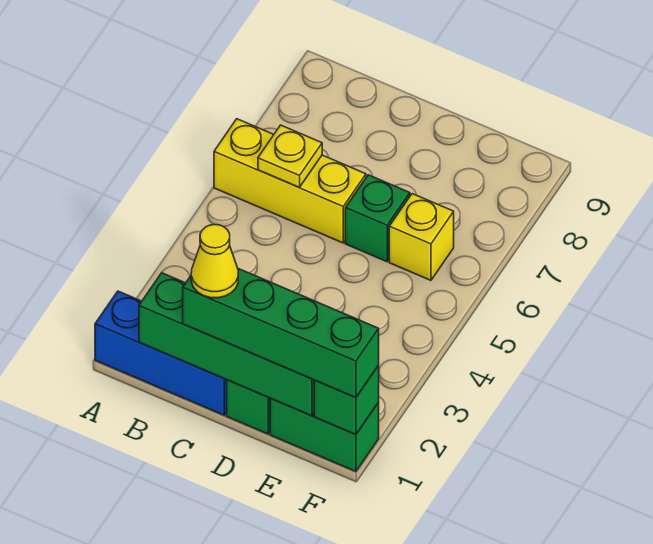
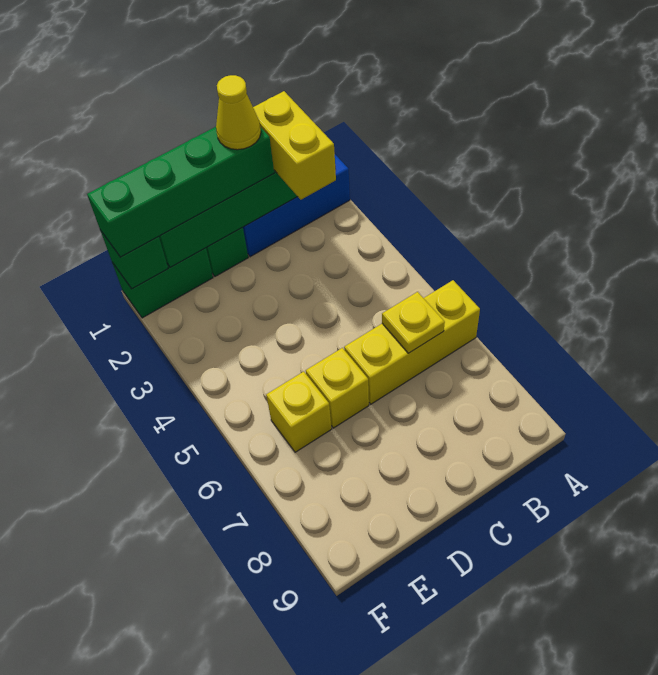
none -> yellow brick B1:B2 level 3
green brick D6 level 1 -> yellow brick D6 level 1

